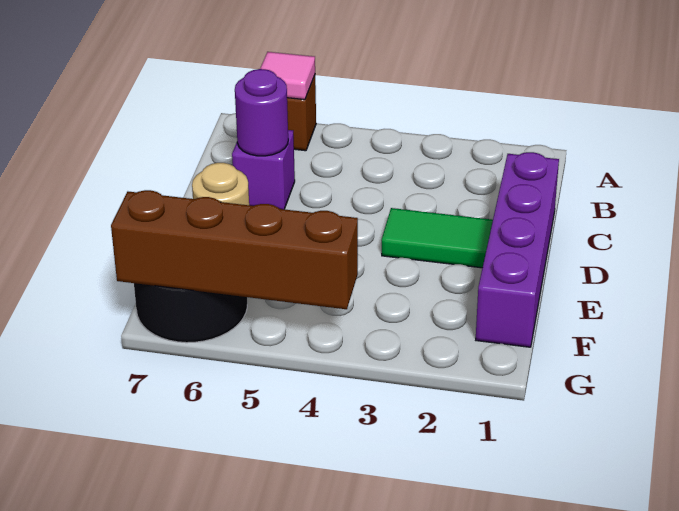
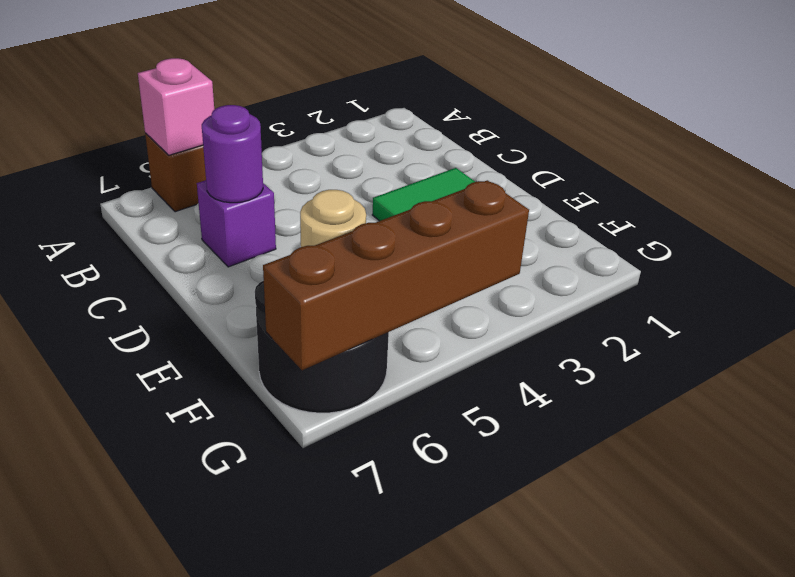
pink tile A6 level 2 -> pink brick A6 level 2
purple brick C1:F1 level 1 -> none

